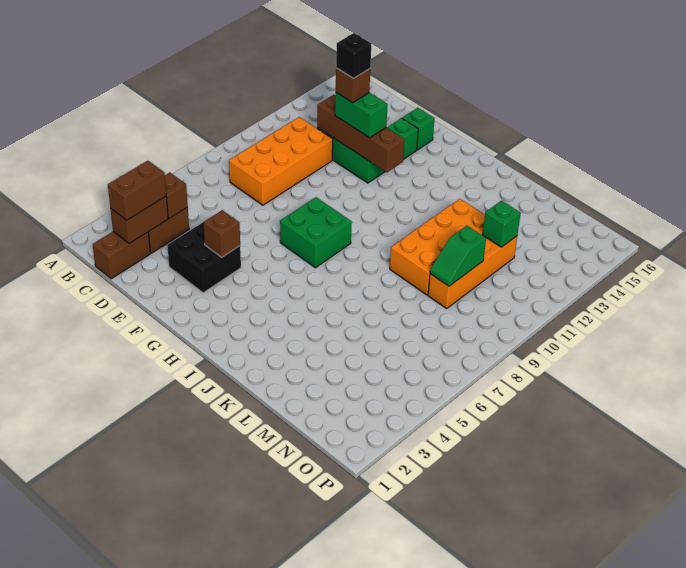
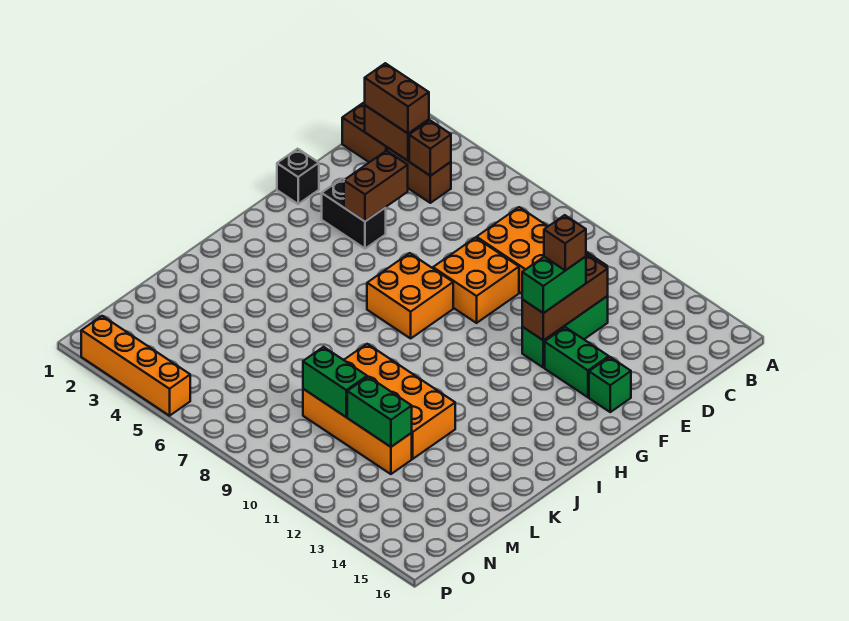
brown brick D12:G12 level 2 -> brown brick D12:F12 level 2
black brick E3:F4 level 1 -> black brick F3:F4 level 1
none -> orange brick E8:F9 level 1
black brick E12 level 5 -> black brick F1 level 1
brown brick F4 level 2 -> brown brick E4:F4 level 2
green brick G7:H8 level 1 -> orange brick G7:H8 level 1
green slope M9:M10 level 2 top 10 -> green brick M9:M10 level 2
green brick M12 level 2 -> green brick M11:M12 level 2
none -> orange brick P2:P5 level 1

